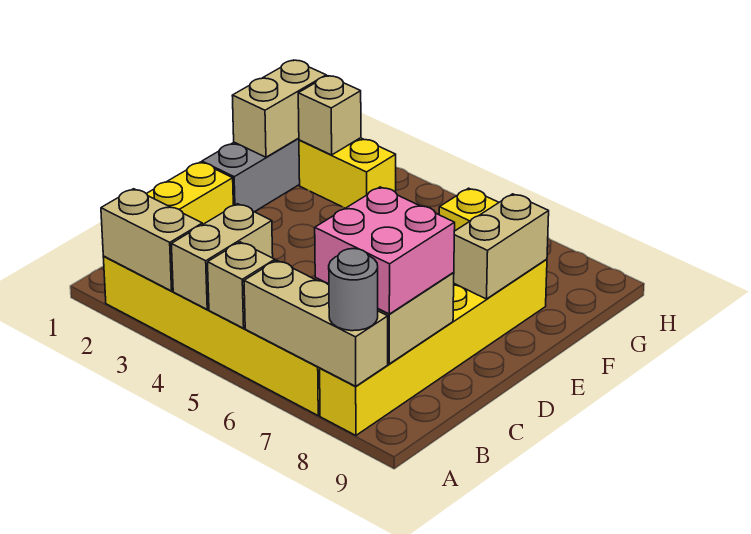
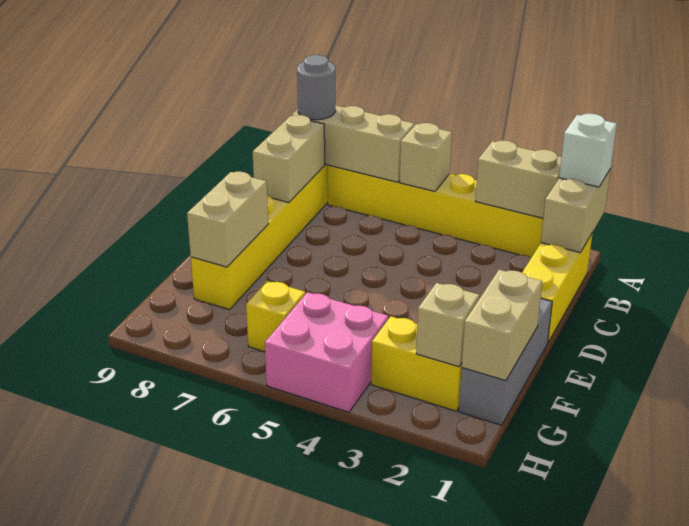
none -> white brick A1 level 3
tan brick A4:B4 level 2 -> tan brick A1:B1 level 2
pink brick B7:C8 level 3 -> pink brick G4:H5 level 1

